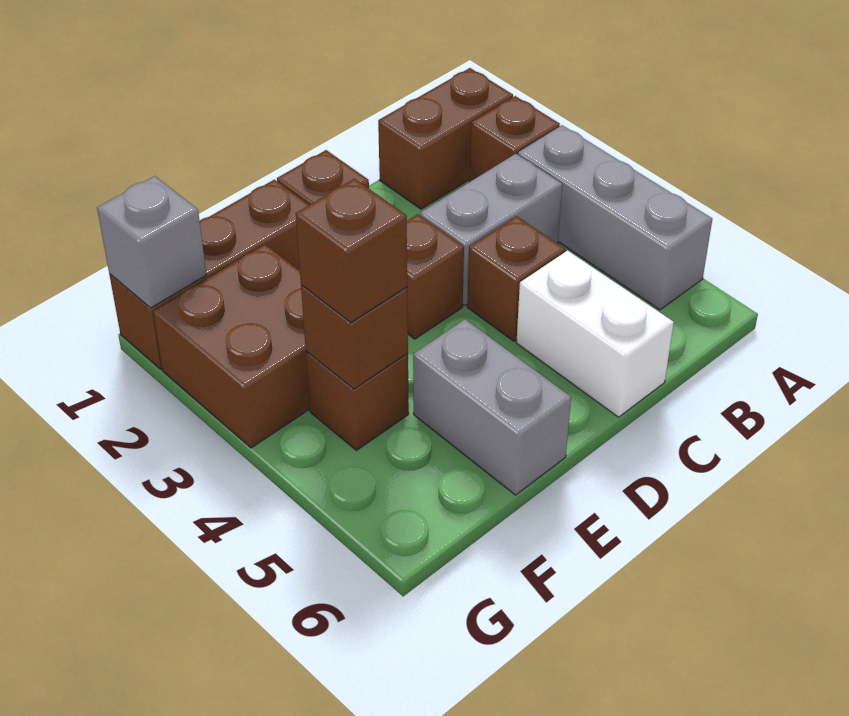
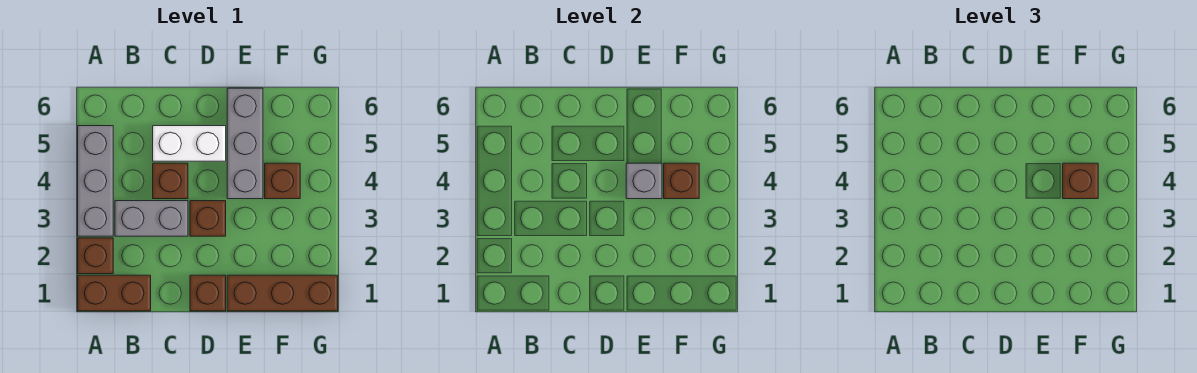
white brick C5:C6 level 1 -> white brick C5:D5 level 1
grey brick E5:E6 level 1 -> grey brick E4:E6 level 1
brown brick F2:G3 level 1 -> none
grey brick G1 level 2 -> grey brick E4 level 2

